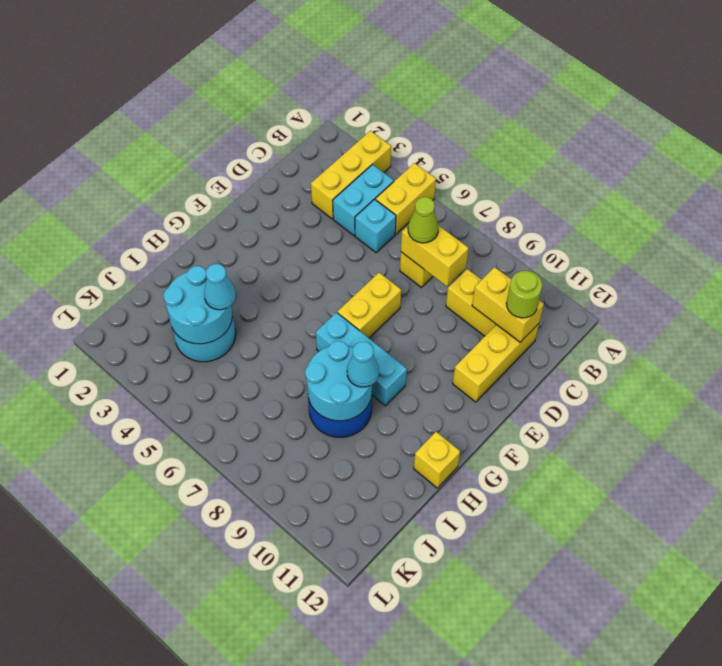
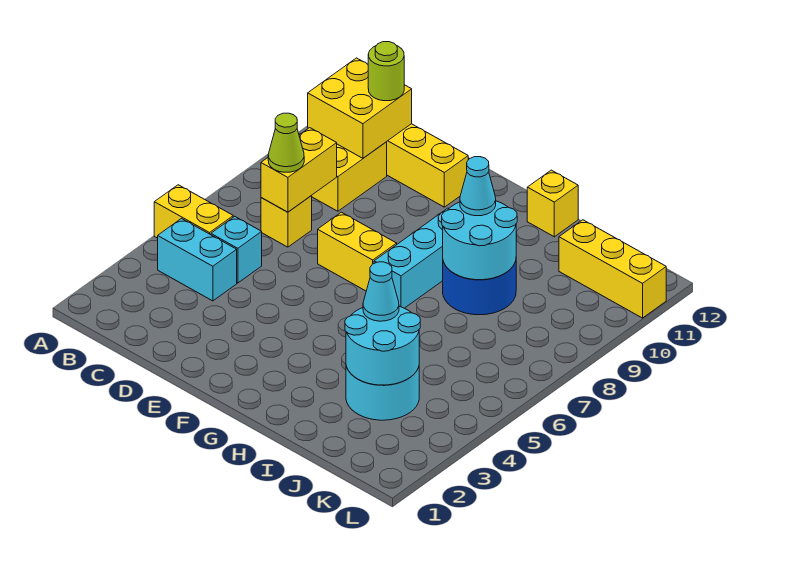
yellow brick A3:C3 level 1 -> yellow brick J11:L11 level 1
yellow brick C10:C11 level 2 -> yellow brick B10:C11 level 2

